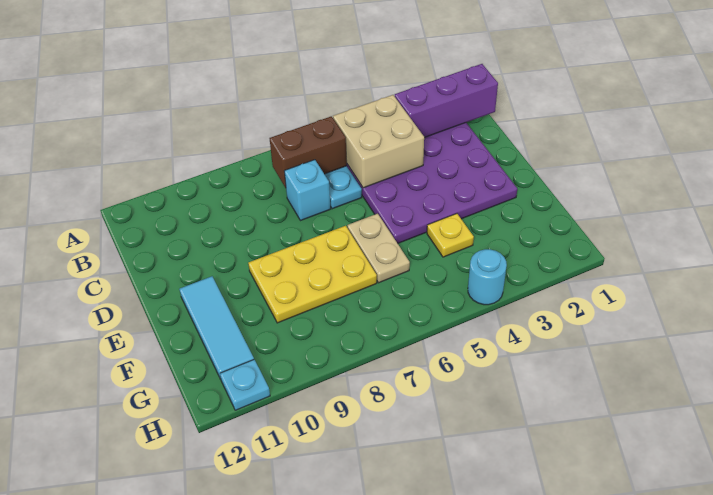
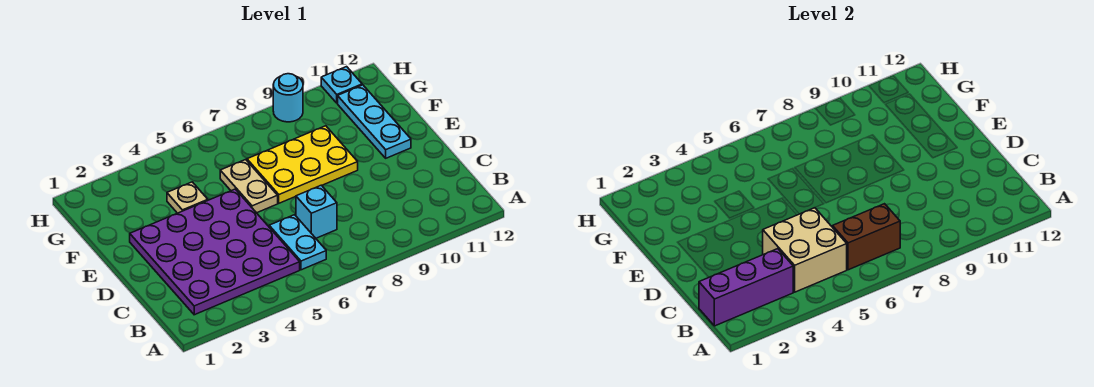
cyan tile E11:G11 level 1 -> cyan plate E11:G11 level 1
yellow plate F4 level 1 -> tan plate F4 level 1
cyan round brick H4 level 1 -> cyan round brick H9 level 1

